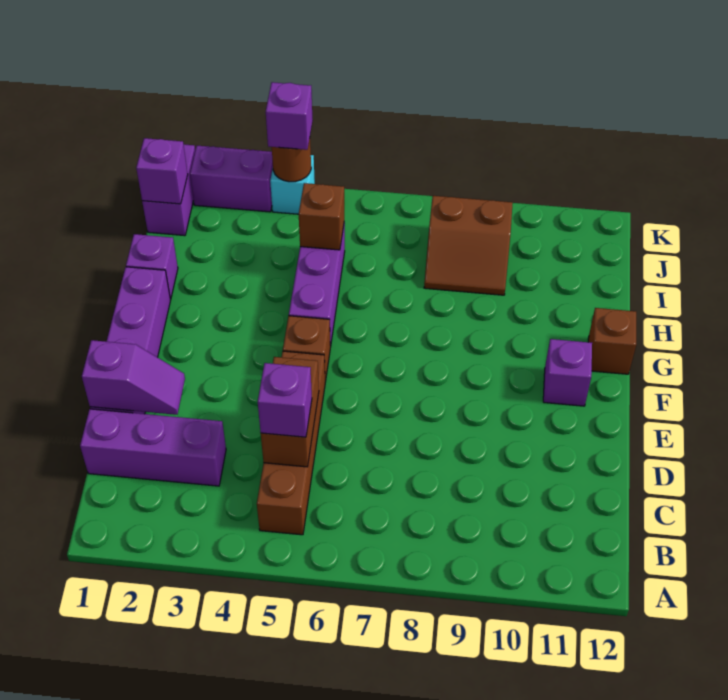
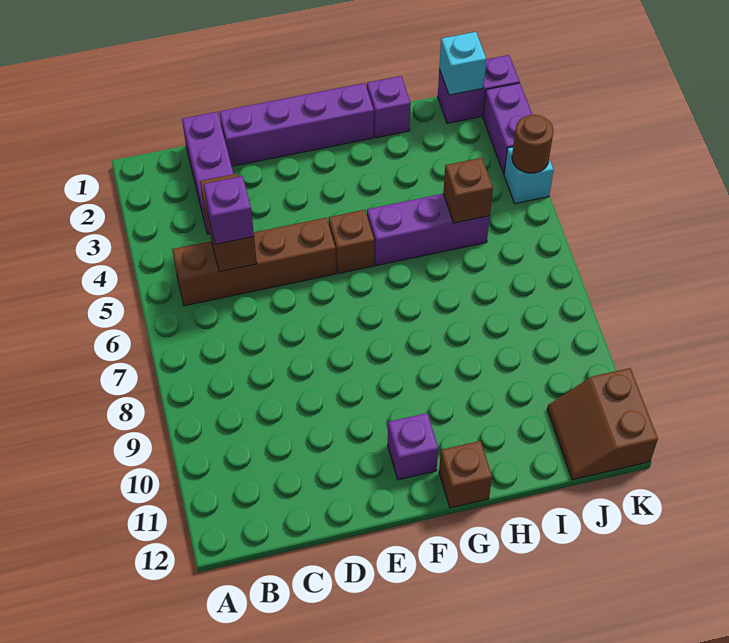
brown brick C5:D5 level 2 -> brown brick C4:C5 level 2
purple slope D1:D2 level 2 top 1 -> none
brown slope I8:J9 level 1 top J -> brown slope J11:K12 level 1 top K
purple brick J1 level 2 -> cyan brick J1 level 2
purple brick K4 level 3 -> none

